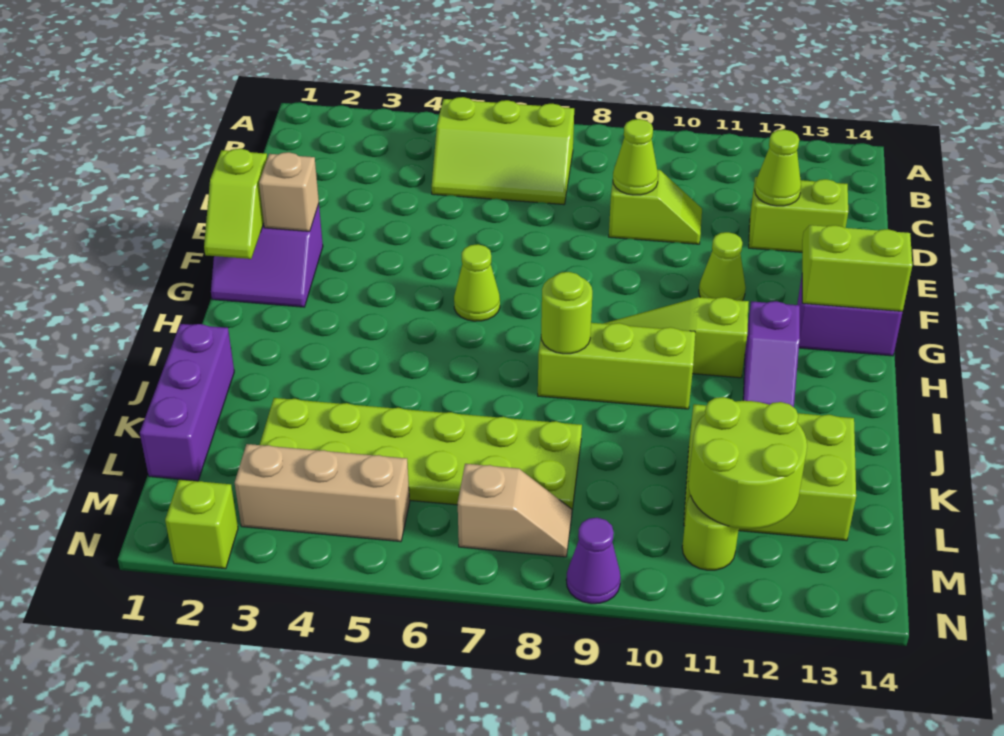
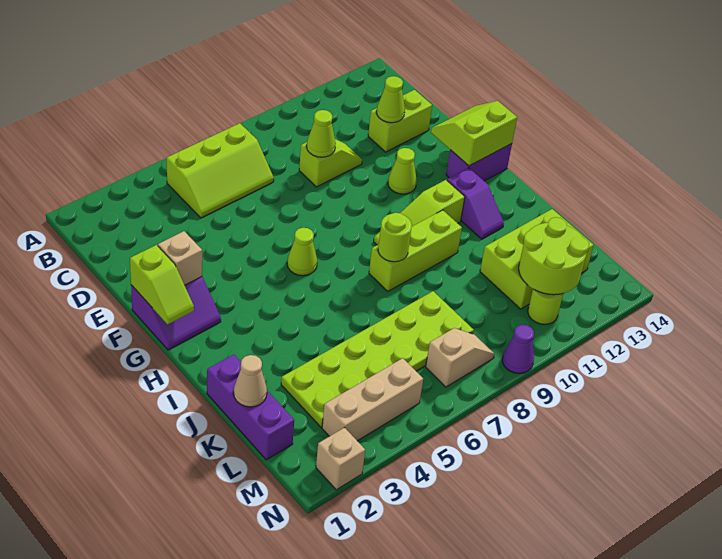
none -> tan cone K1 level 2
lime brick N2 level 1 -> tan brick N2 level 1

